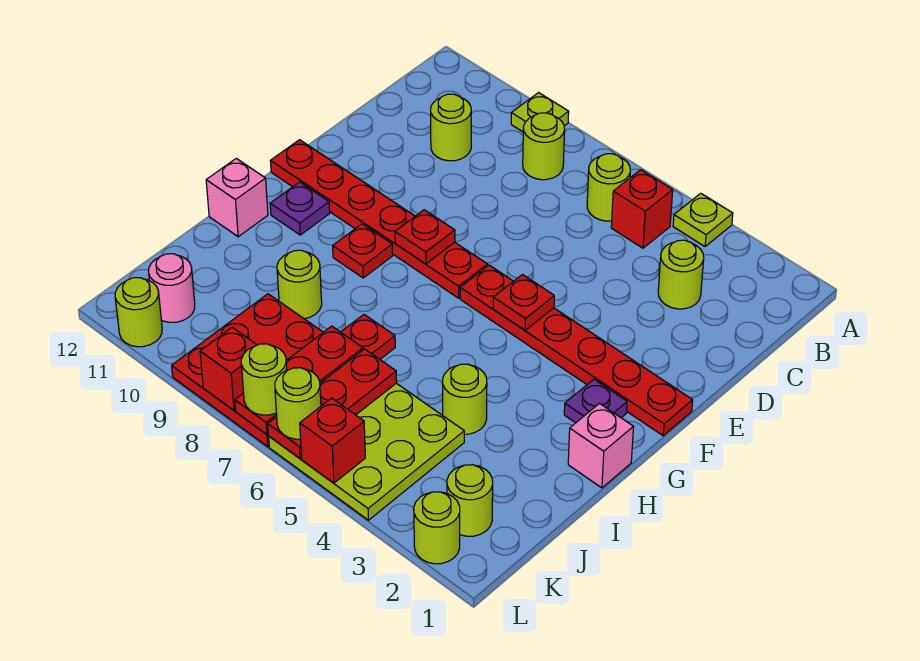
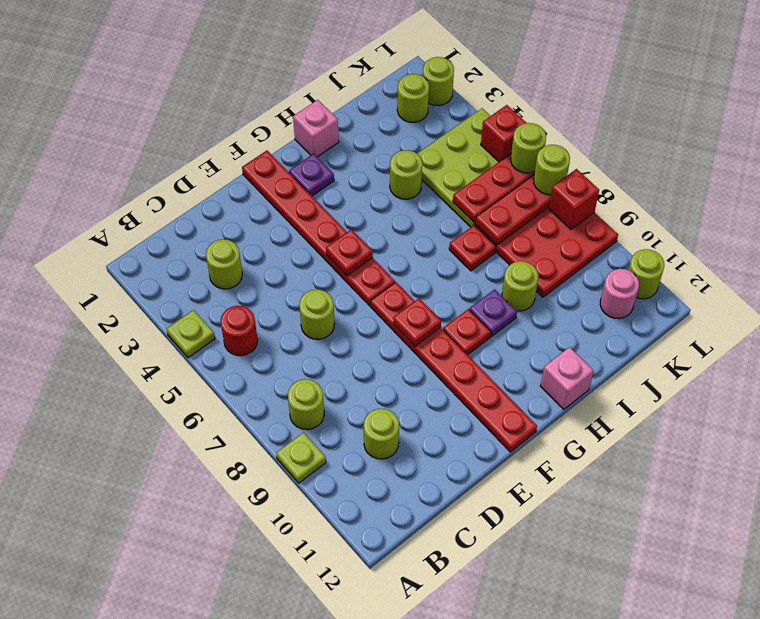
red brick B5 level 1 -> red round brick B5 level 1
lime round brick B6 level 1 -> lime round brick D6 level 1
purple plate G11 level 1 -> purple plate H9 level 1

